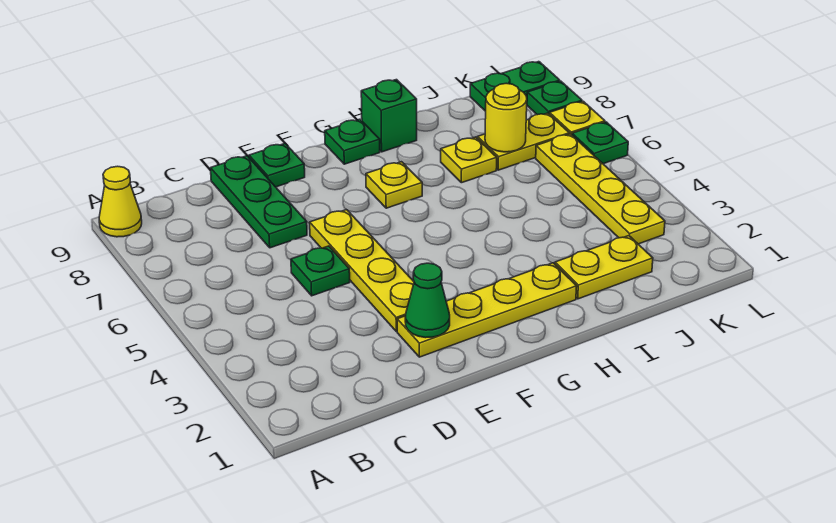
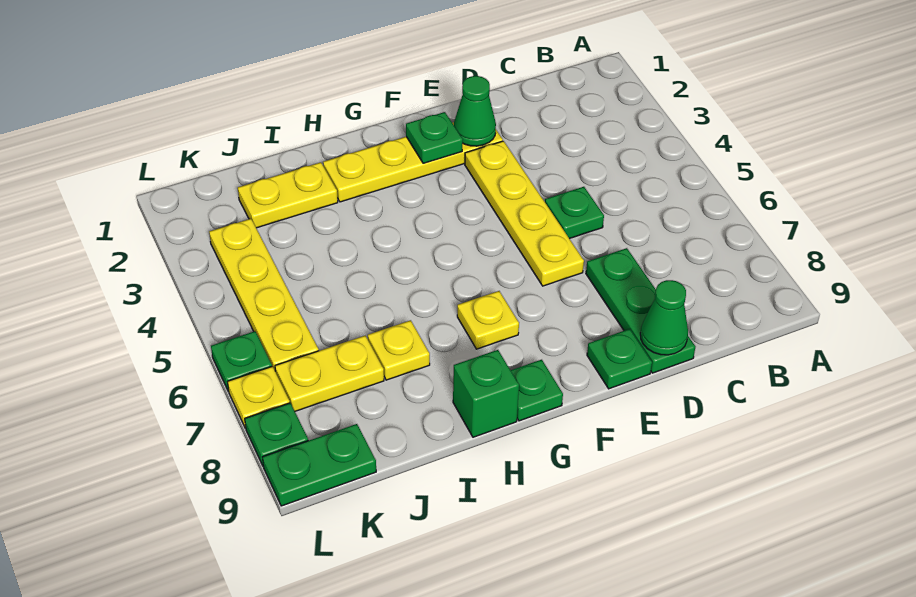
yellow cone A9 level 1 -> none
none -> green cone D9 level 2
none -> green plate F2 level 2
yellow round brick J7 level 2 -> none

